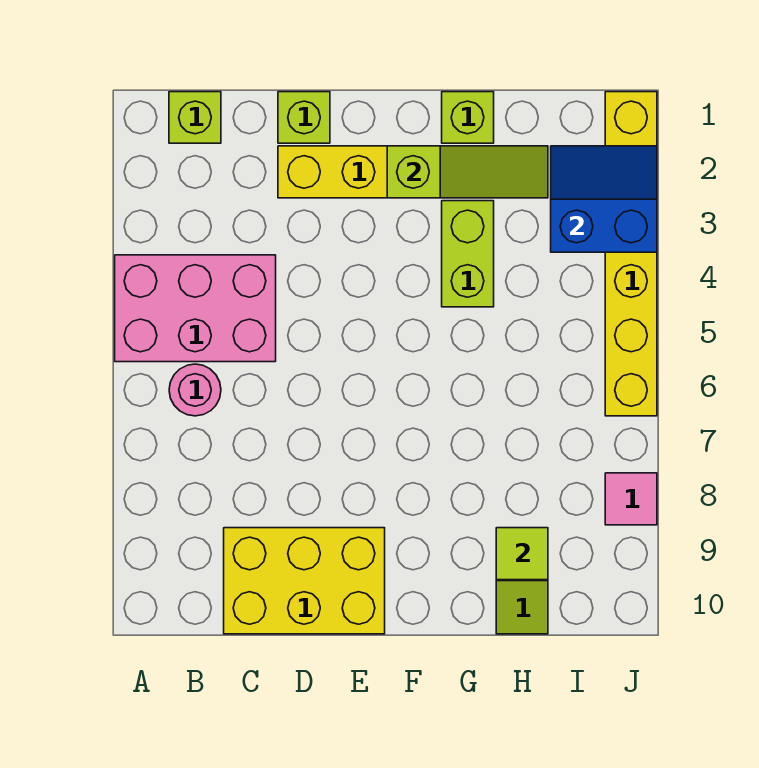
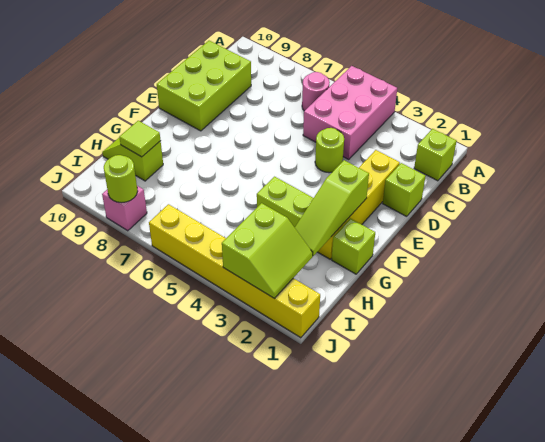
yellow brick C9:E10 level 1 -> lime brick C9:E10 level 1
none -> lime round brick D4 level 1
blue slope I2:J3 level 2 top 3 -> lime slope I2:J3 level 2 top 3
pink tile J8 level 1 -> pink brick J8 level 1
none -> lime round brick J8 level 2

